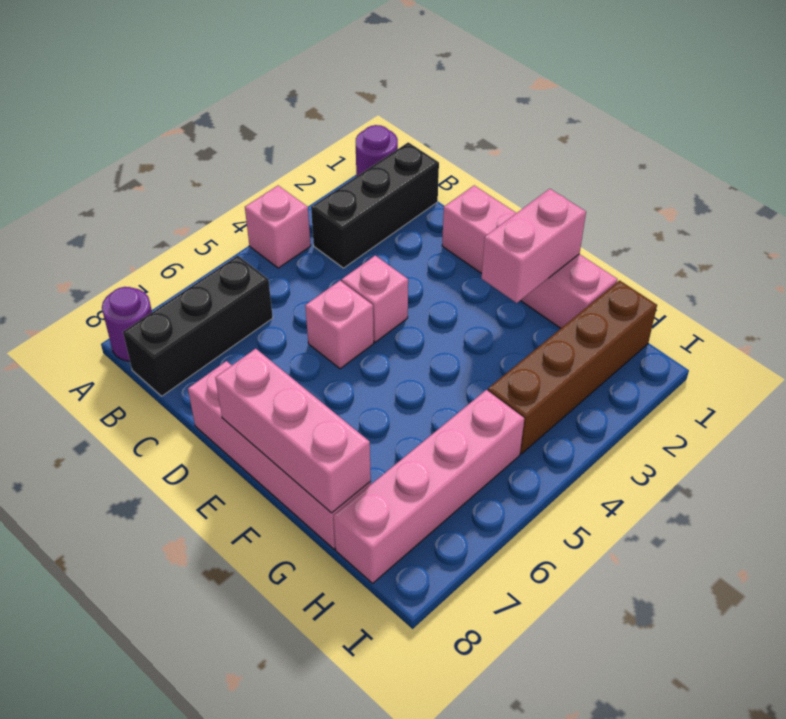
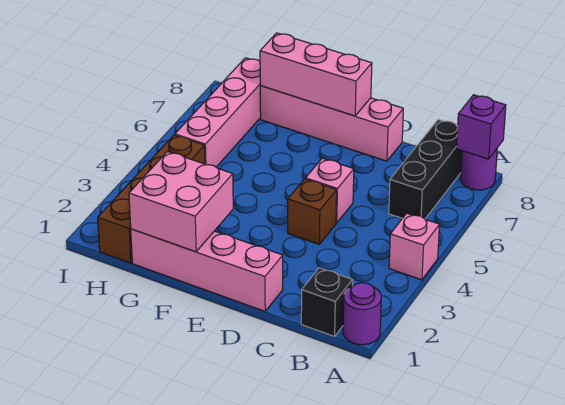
none -> purple brick A8 level 2
black brick B1:B3 level 1 -> black brick B1 level 1
pink brick D4 level 1 -> brown brick D4 level 1
pink brick F1:F2 level 2 -> pink brick F1:G2 level 2

